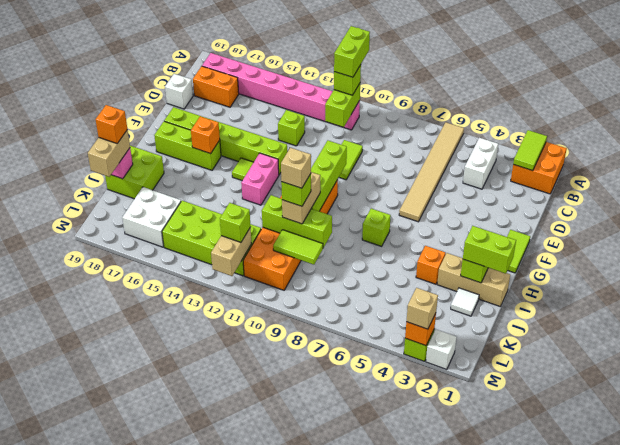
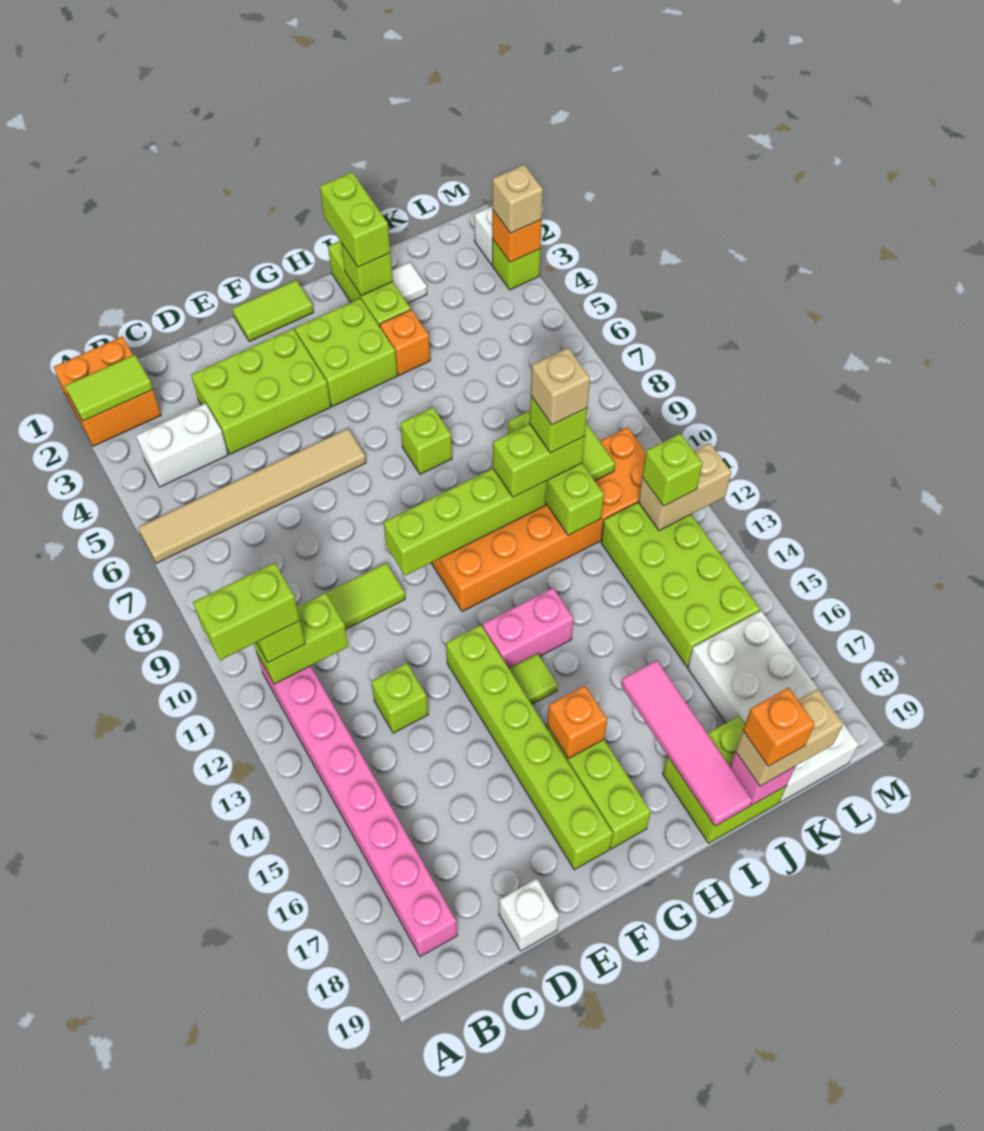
orange brick C17:C18 level 1 -> none
none -> lime brick D3:F4 level 1
none -> lime brick G3:H4 level 1
tan brick I1:I3 level 1 -> lime brick I1:I3 level 1
tan brick I10:J10 level 3 -> lime brick I10:J10 level 3
none -> pink tile I16:I19 level 2
white brick K16:L17 level 1 -> white brick K16:L19 level 1

